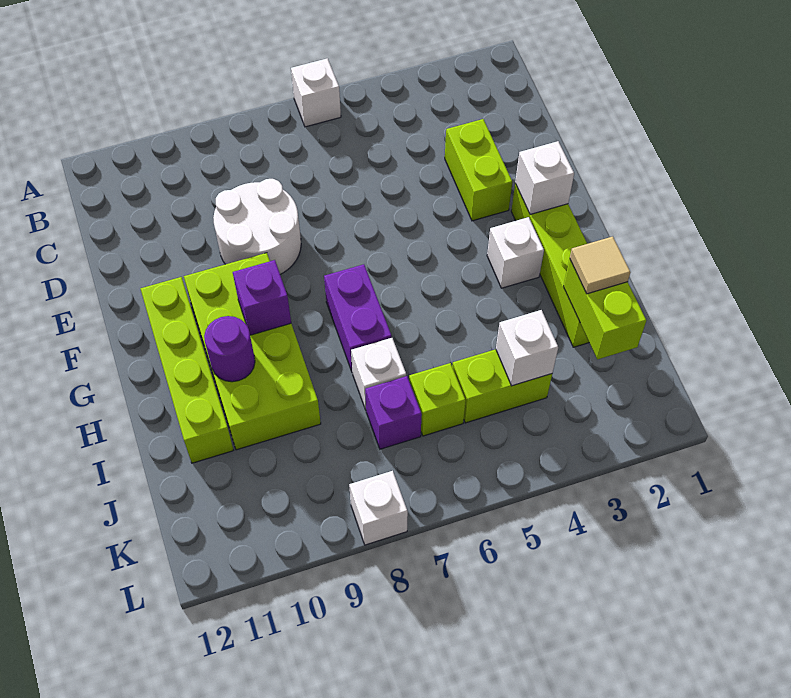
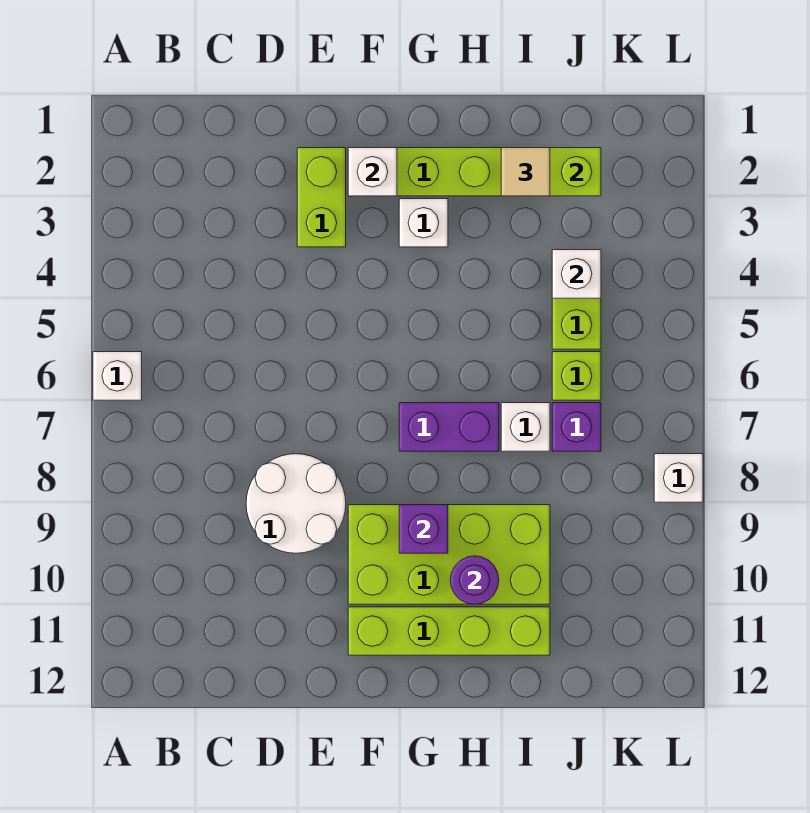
lime brick D3:E3 level 1 -> lime brick E2:E3 level 1

